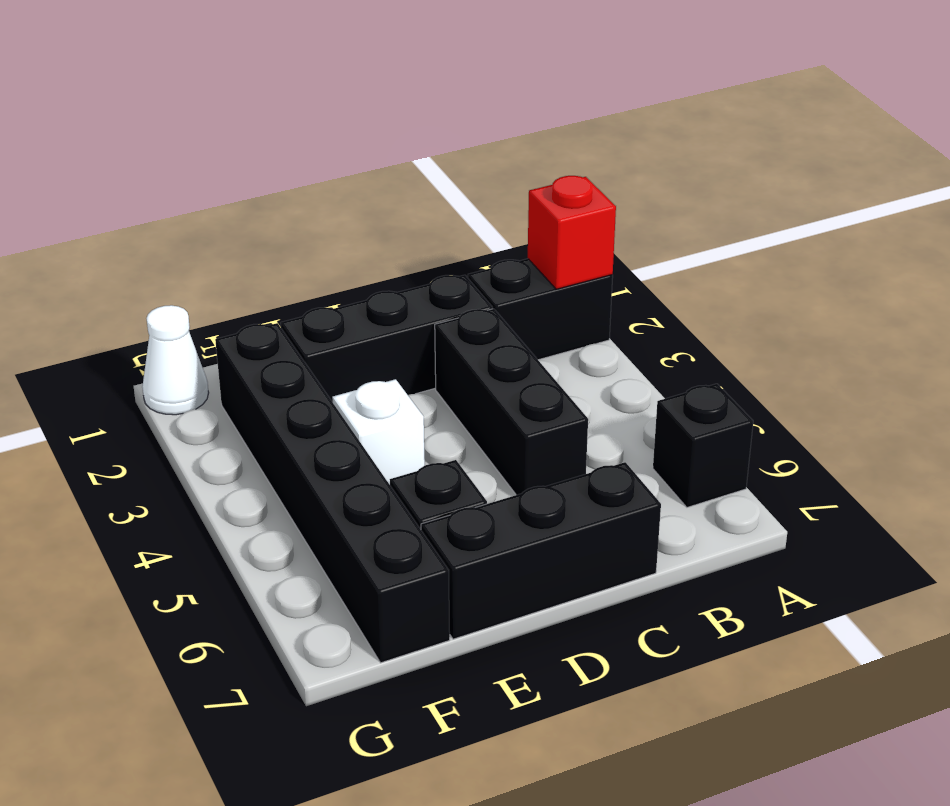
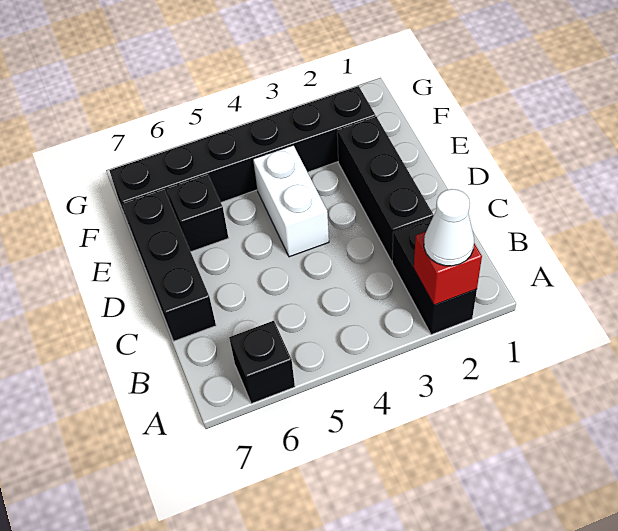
black brick C3:C5 level 1 -> none
white brick E4 level 1 -> white brick D4:E4 level 1
white cone G1 level 1 -> white cone A2 level 3

